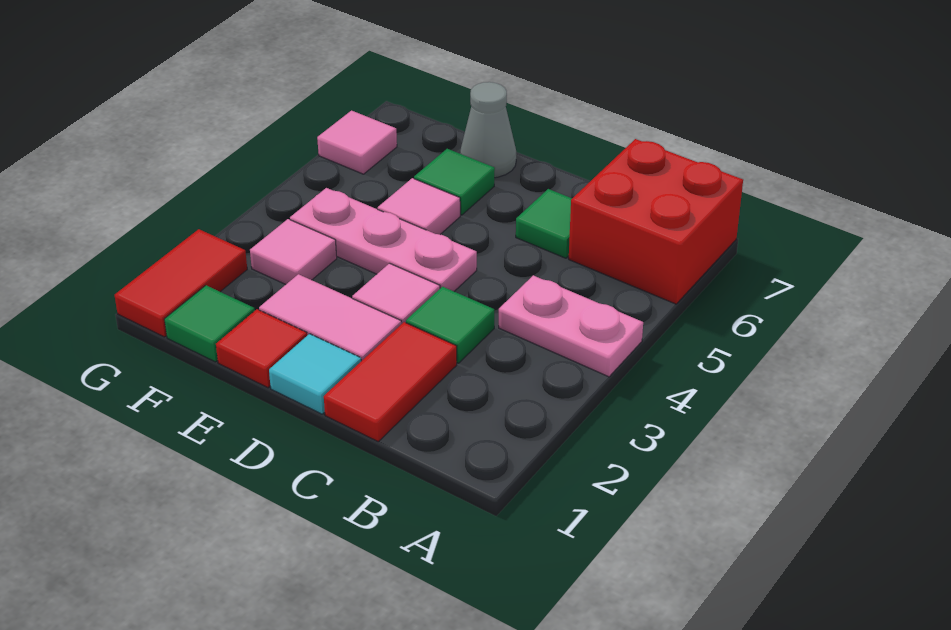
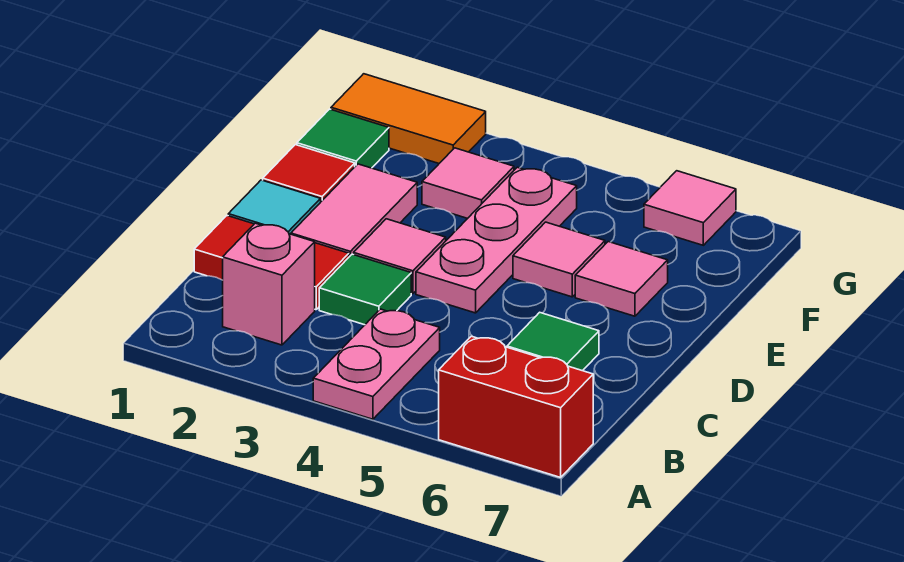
red brick A6:B7 level 1 -> red brick A6:A7 level 1
none -> pink brick B2 level 1
green tile E6 level 1 -> pink tile E6 level 1
grey cone E7 level 1 -> none
red tile G1:G2 level 1 -> orange tile G1:G2 level 1

